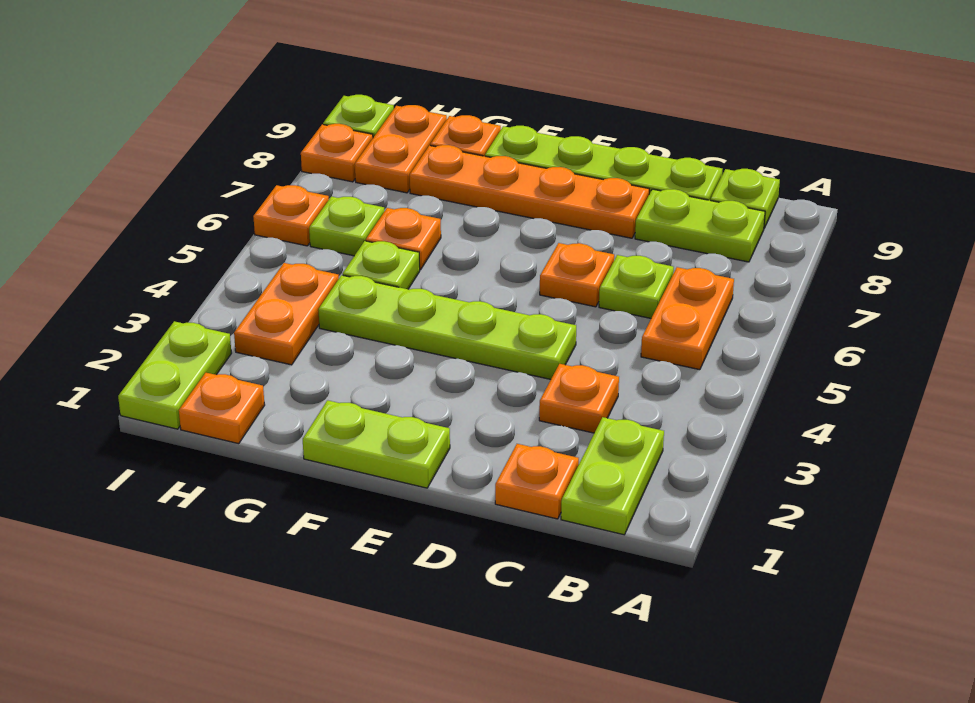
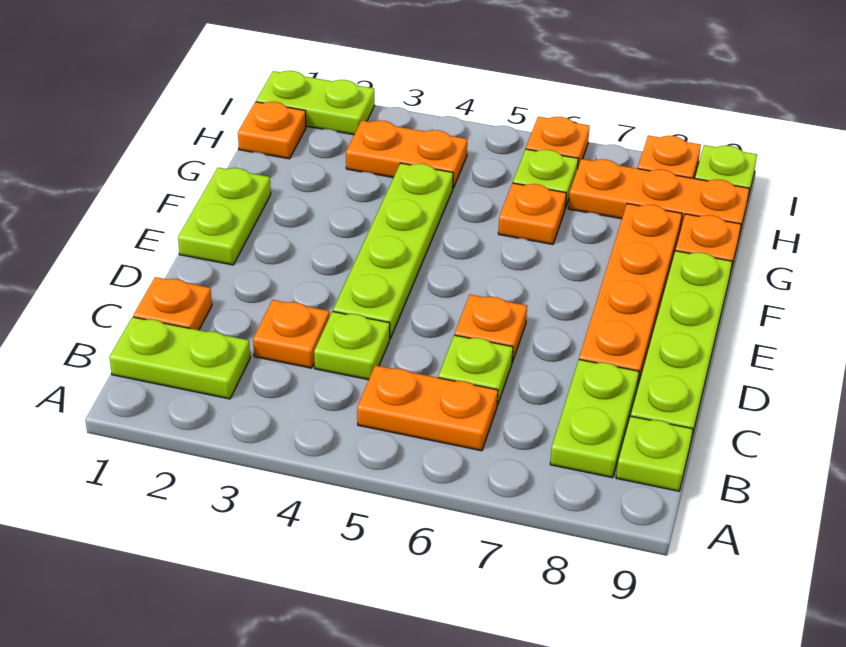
lime plate G5 level 1 -> lime plate C4 level 1
orange plate H8:H9 level 1 -> orange plate H7:H9 level 1

